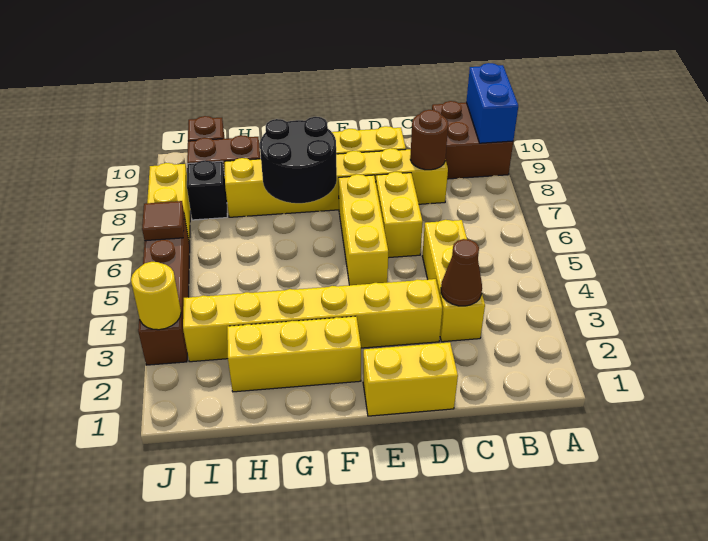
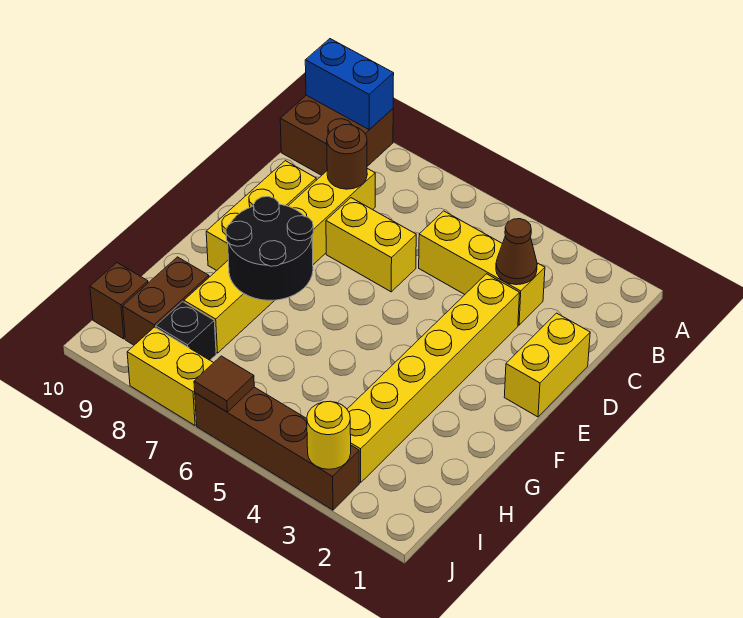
yellow brick E5:E7 level 1 -> none
yellow brick F2:H2 level 1 -> none

